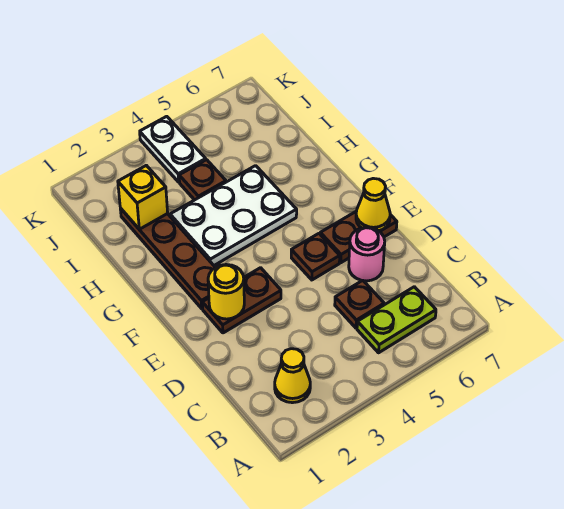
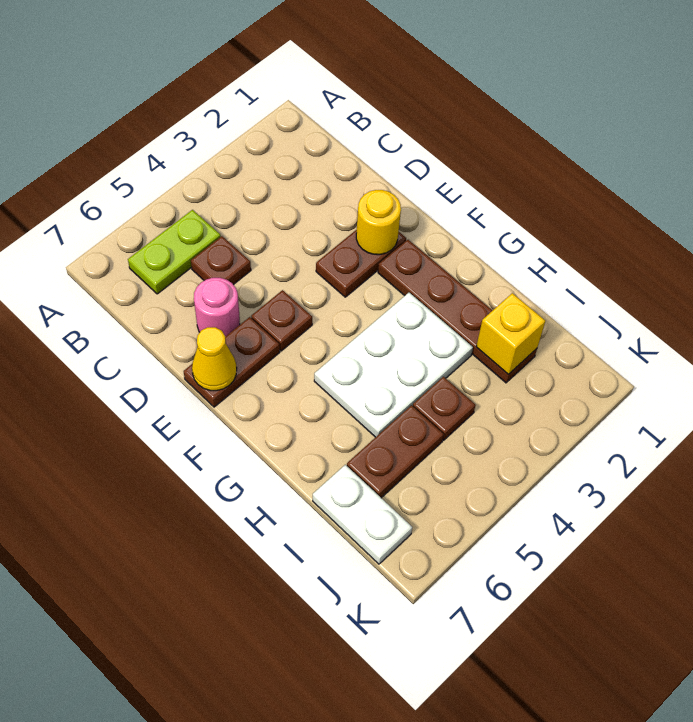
yellow cone B2 level 1 -> none
none -> brown plate I5:I6 level 1
white plate J4:K4 level 1 -> white plate I7:J7 level 1

